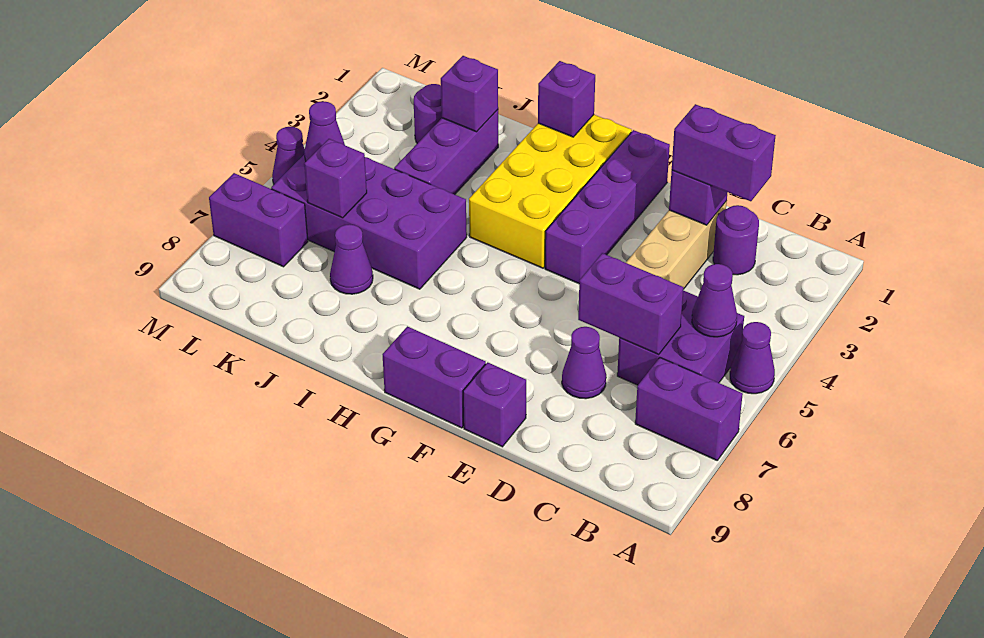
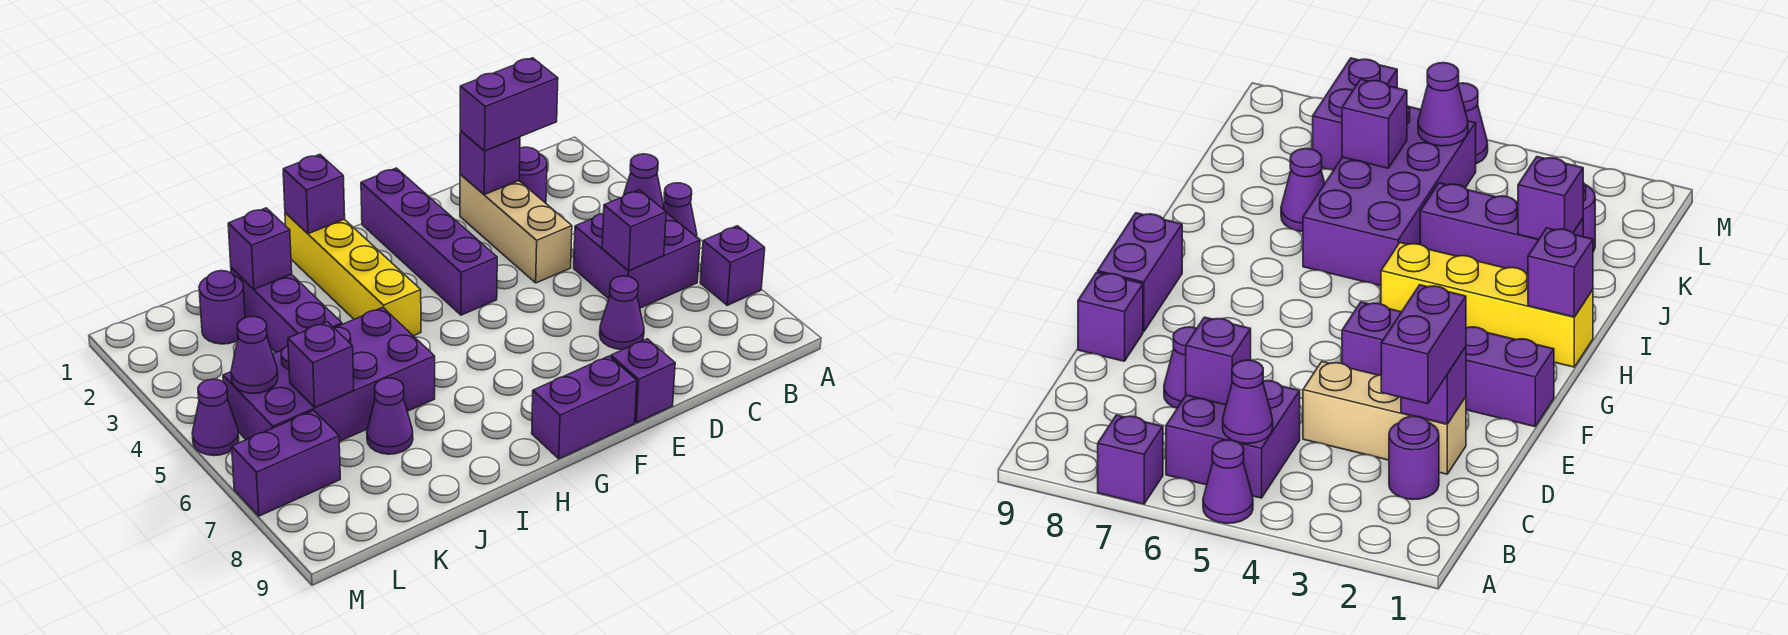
purple brick A7:B7 level 1 -> purple brick A7 level 1
purple brick C6:D6 level 2 -> purple brick C6 level 2
yellow brick G1:H4 level 1 -> yellow brick H1:H4 level 1

